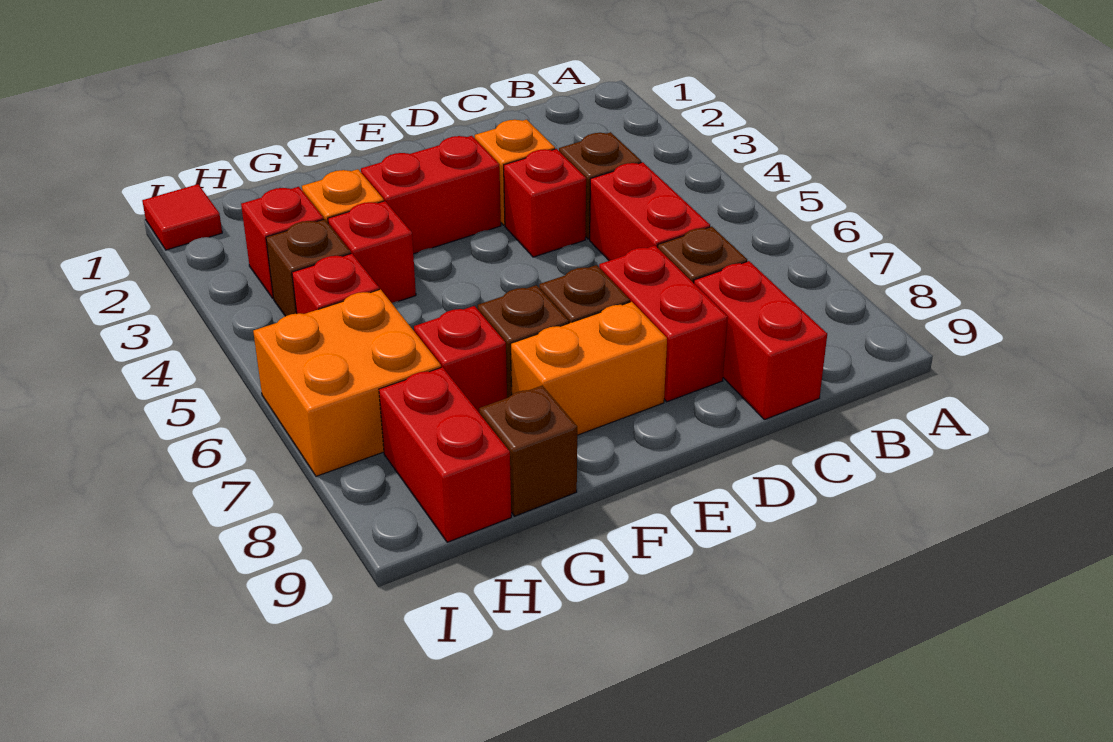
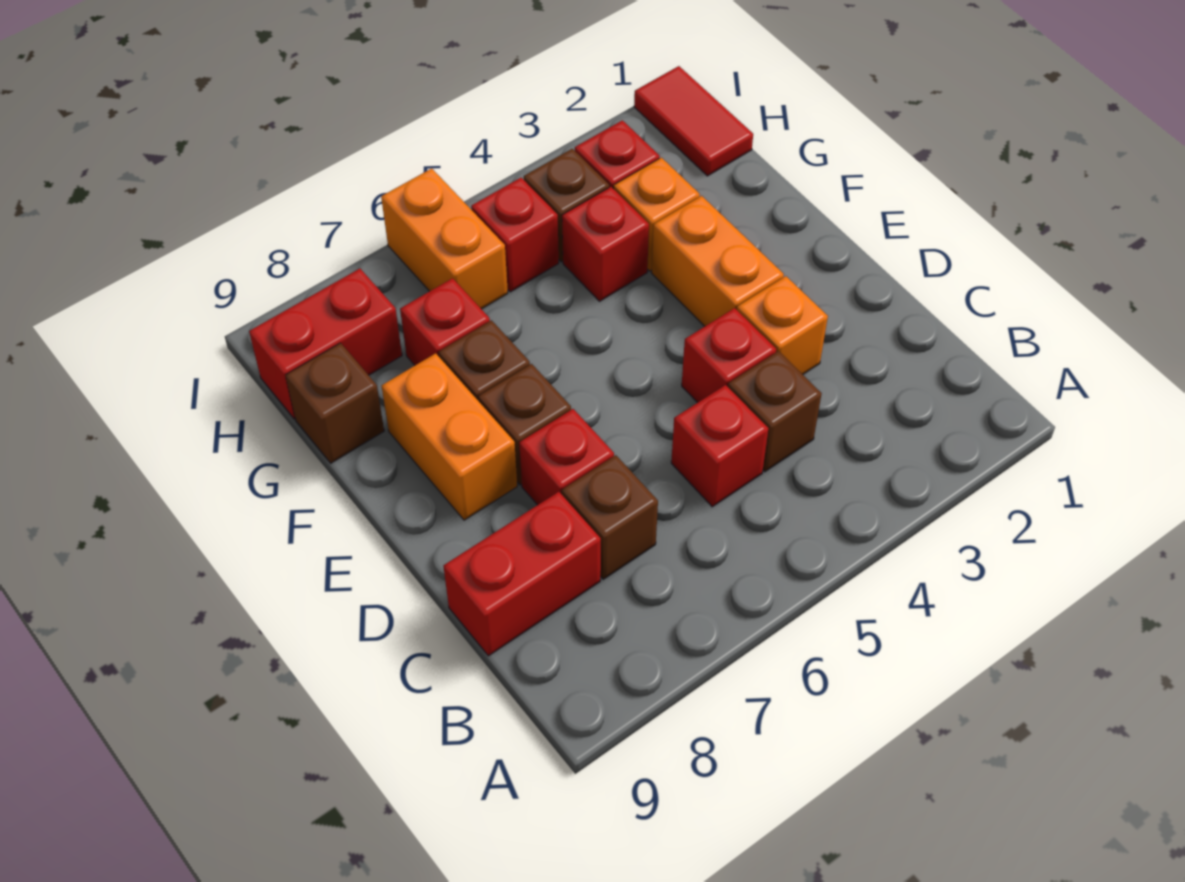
red brick C5:C6 level 1 -> red brick C5 level 1
red brick D7:D8 level 1 -> red brick D7 level 1
red brick E3:F3 level 1 -> orange brick E3:F3 level 1
orange brick H6:I7 level 1 -> orange brick H6:I6 level 1
red tile I1 level 1 -> red tile H1:I1 level 1

